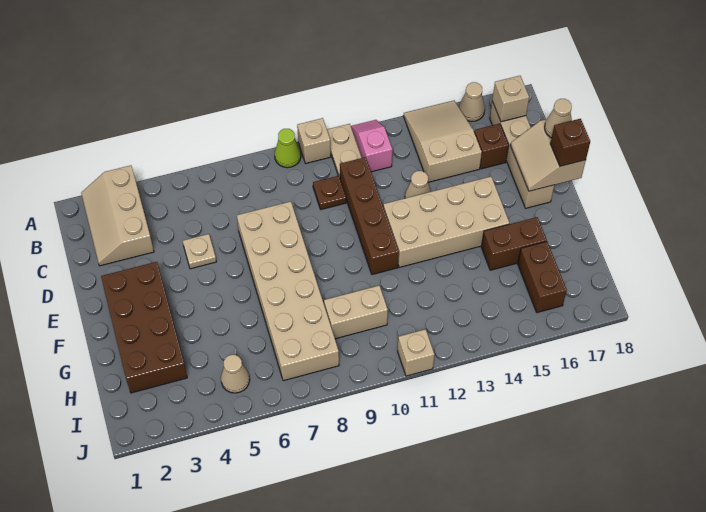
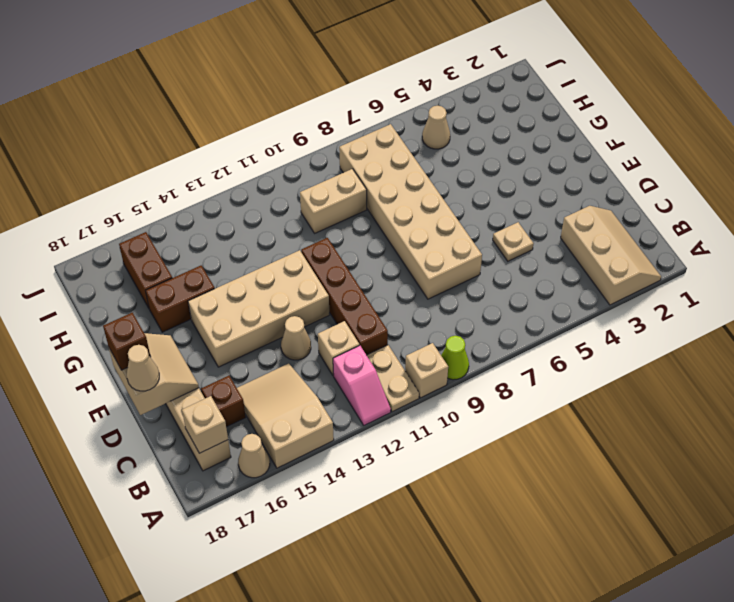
tan slope A14:C15 level 1 top C -> tan slope A14:C15 level 1 top A
brown plate C10 level 1 -> none
brown brick E2:H3 level 1 -> none
tan brick J11 level 1 -> tan brick C12 level 1

